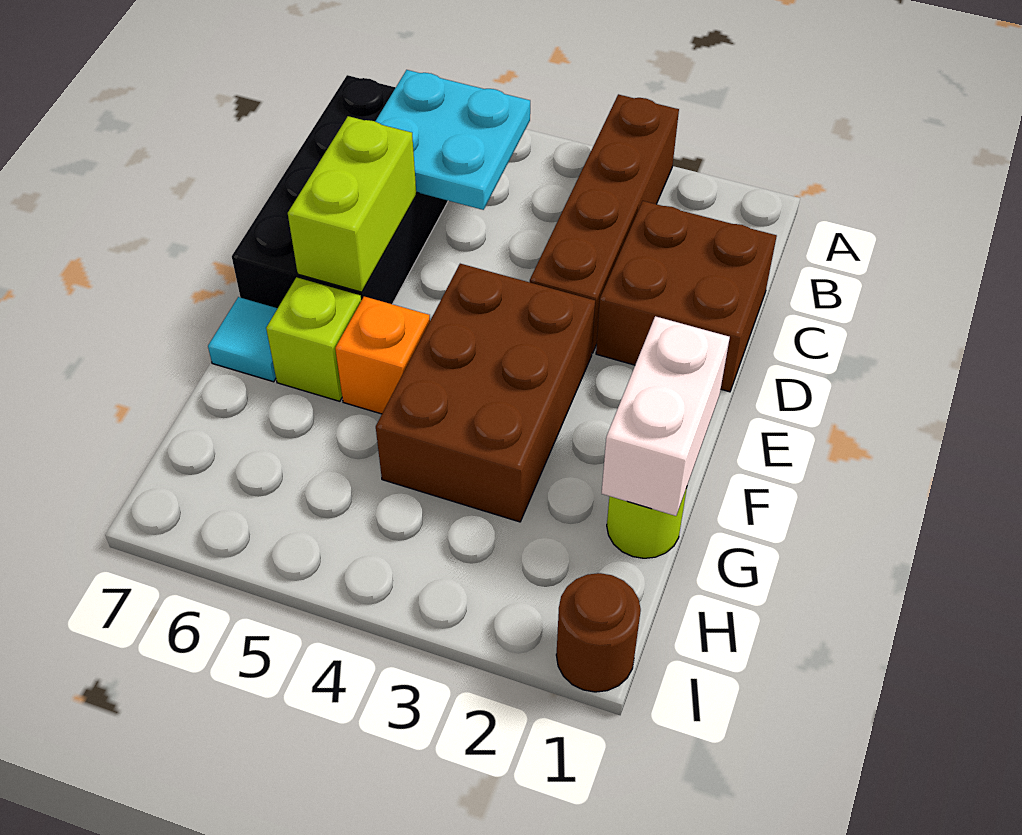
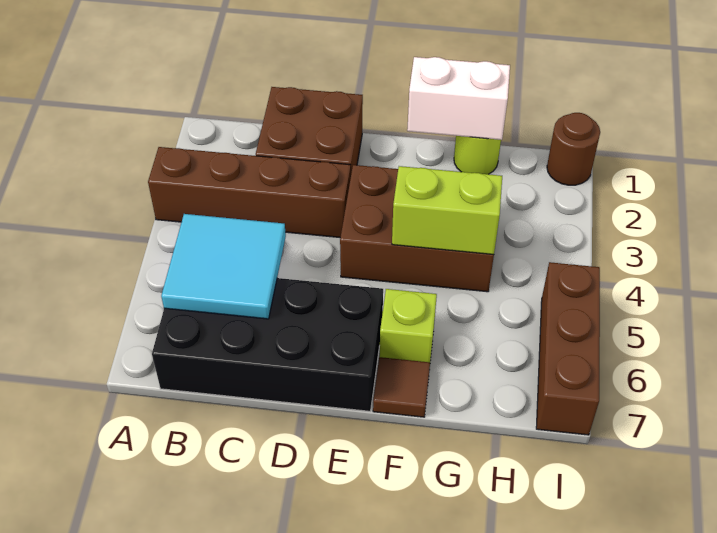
cyan plate B5:C6 level 2 -> cyan tile B5:C6 level 2
lime brick D6:E6 level 2 -> lime brick F4:G4 level 2
orange brick F5 level 1 -> none
cyan tile F7 level 1 -> brown tile F7 level 1
none -> brown brick I5:I7 level 1

